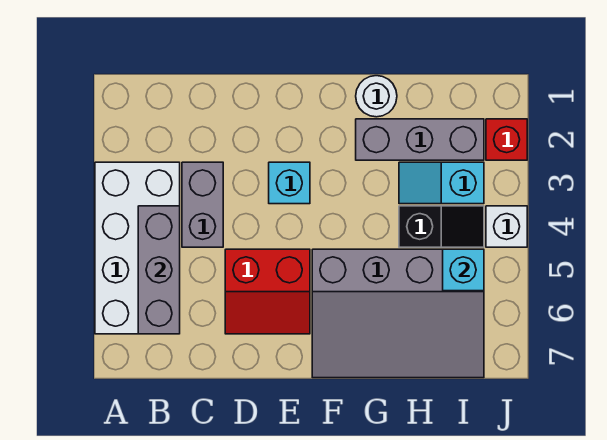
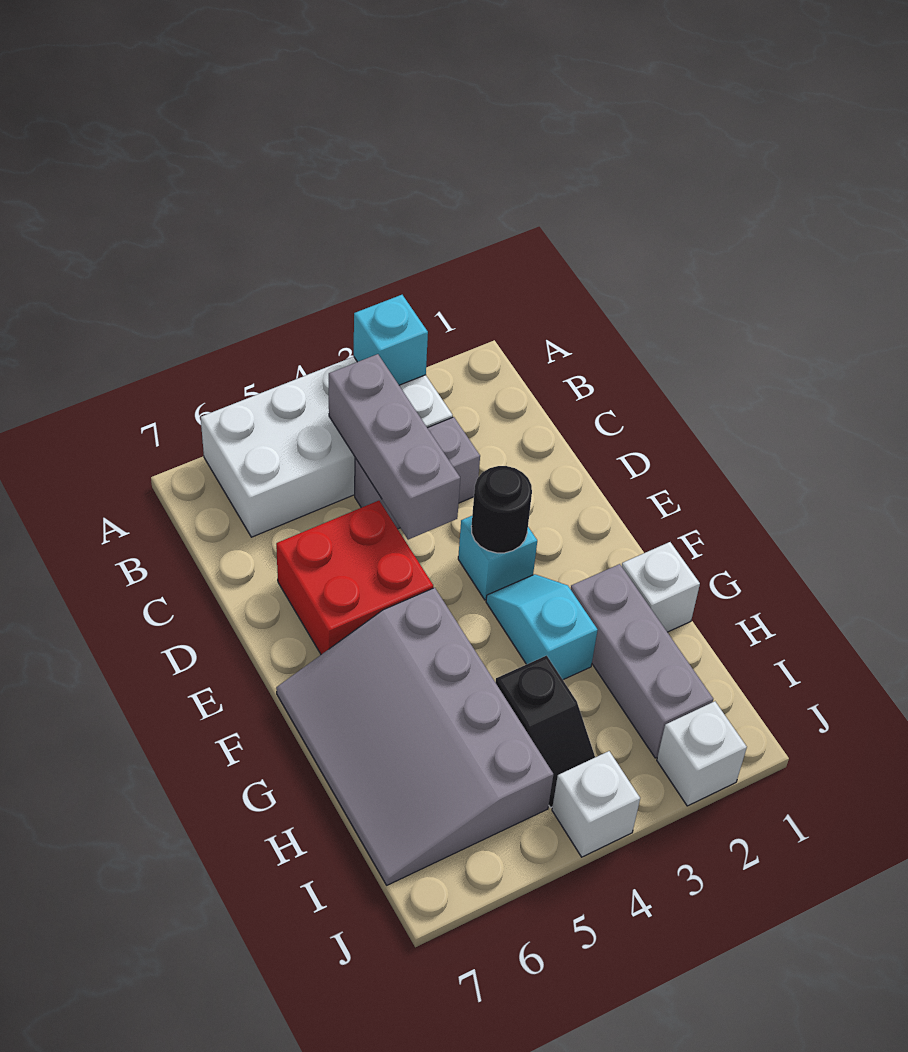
grey brick B4:B6 level 2 -> grey brick B4:D4 level 2
red slope D5:E6 level 1 top 5 -> red brick D5:E6 level 1
none -> black round brick E3 level 2
white round brick G1 level 1 -> white brick G1 level 1
cyan slope H3:I3 level 1 top I -> cyan slope F3:G3 level 1 top G
cyan brick I5 level 2 -> cyan brick A3 level 2
red brick J2 level 1 -> white brick J2 level 1

